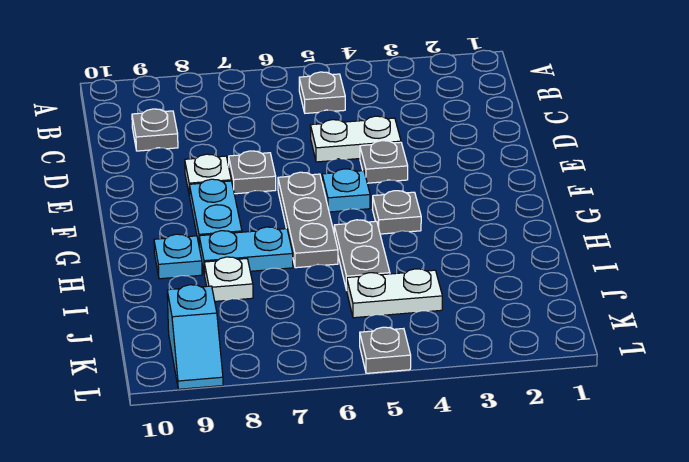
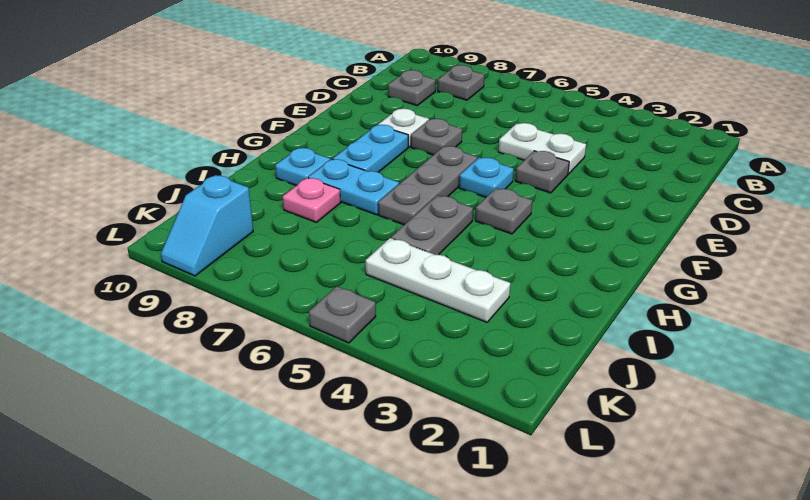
grey plate B5 level 1 -> grey plate B8 level 1
white plate I8 level 1 -> pink plate I8 level 1
white plate J4:J5 level 1 -> white plate J3:J5 level 1

